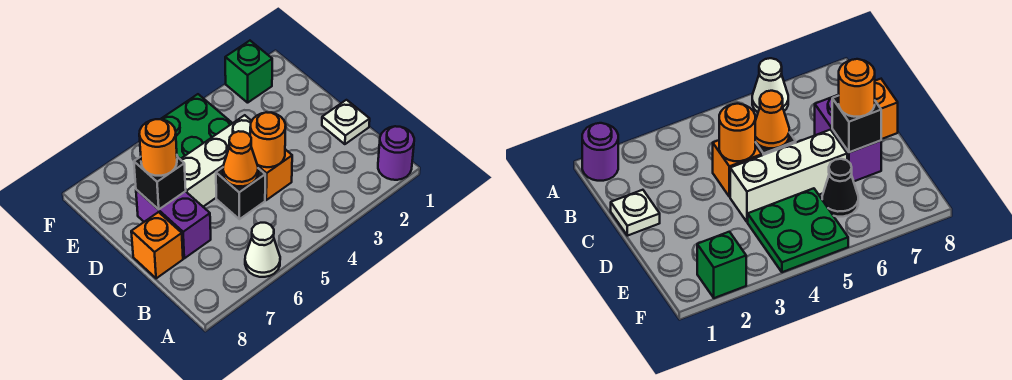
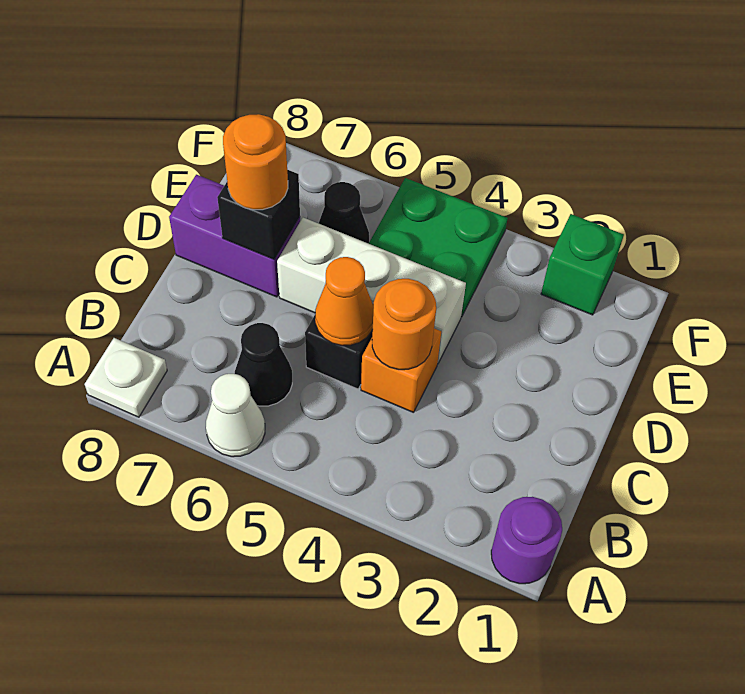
none -> black cone B6 level 1
white plate C1 level 1 -> white plate A8 level 1
purple brick C7:D7 level 1 -> purple brick D7:D8 level 1
orange brick C8 level 1 -> none

